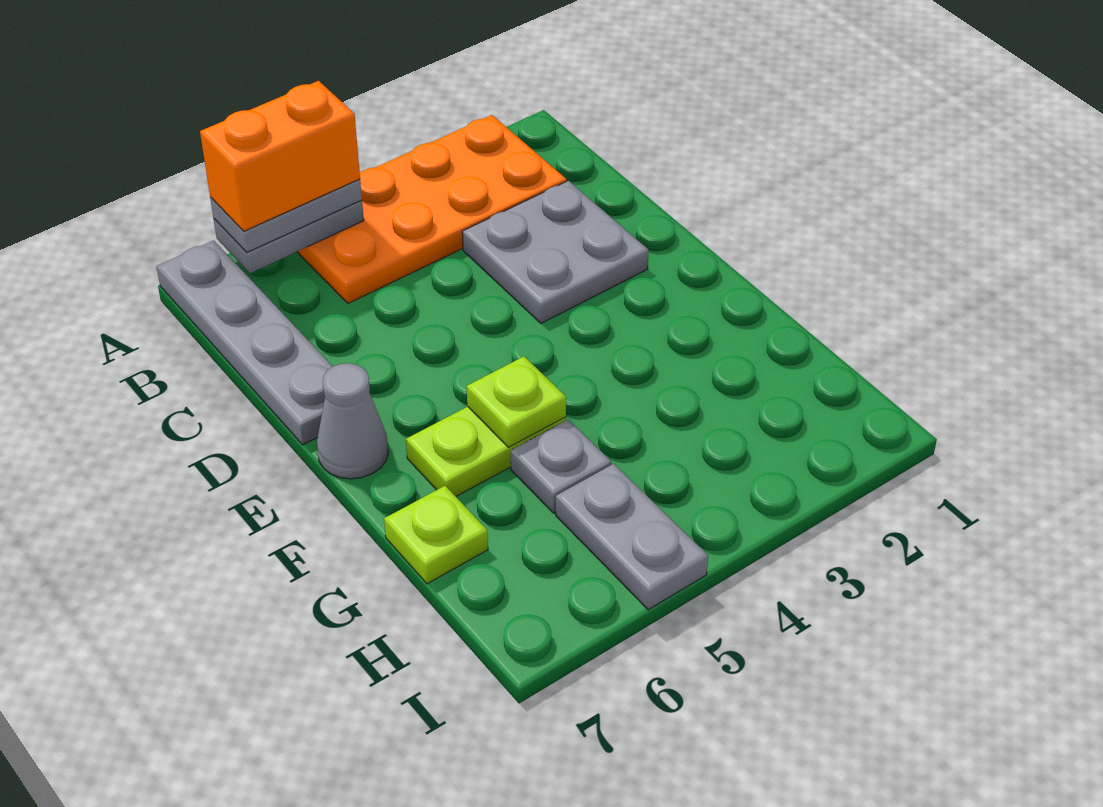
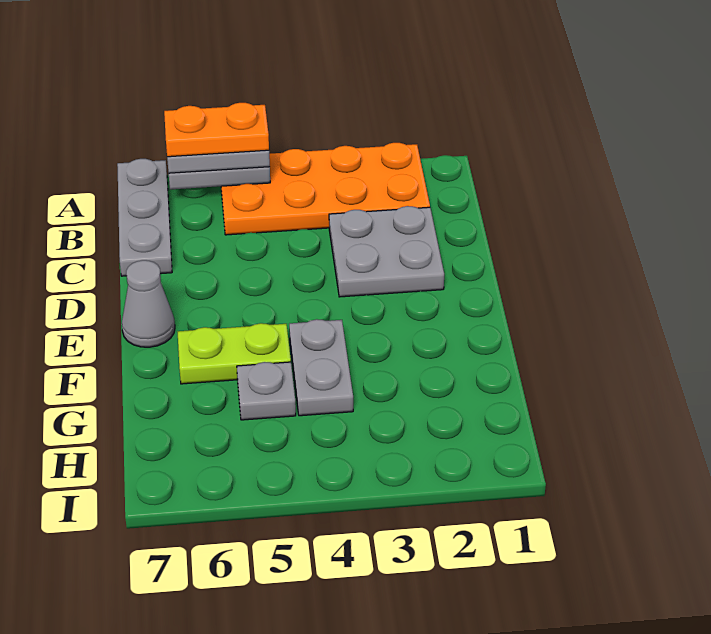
orange brick A5:A6 level 4 -> orange plate A5:A6 level 4
grey plate A7:D7 level 1 -> grey plate A7:C7 level 1
lime plate F5 level 2 -> none
lime plate G7 level 1 -> none
grey plate H5:I5 level 1 -> grey plate F4:G4 level 1

